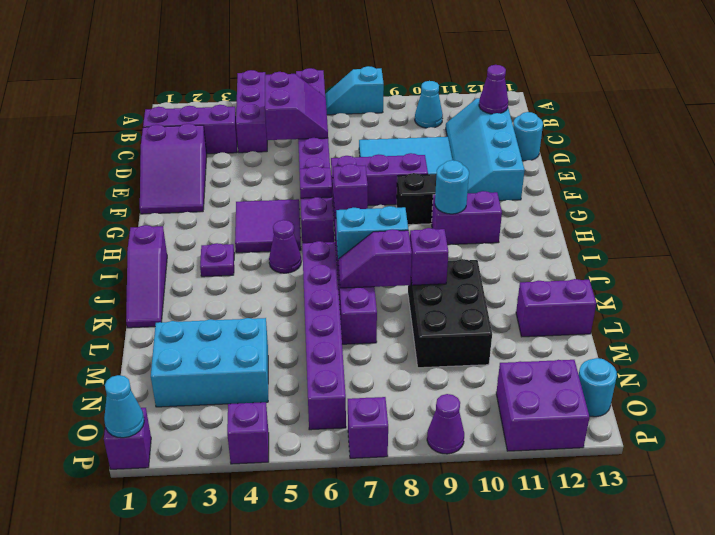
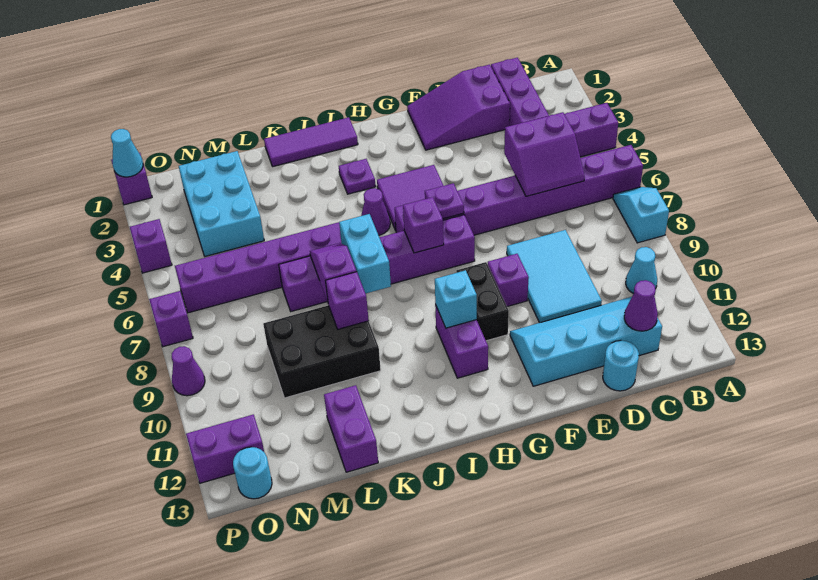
purple brick F7:F9 level 1 -> purple brick F9 level 1
cyan round brick H10 level 2 -> cyan brick H10 level 2
purple slope I1:K1 level 1 top I -> purple tile I1:K1 level 1
purple brick O11:P12 level 1 -> purple brick O12:P12 level 1

